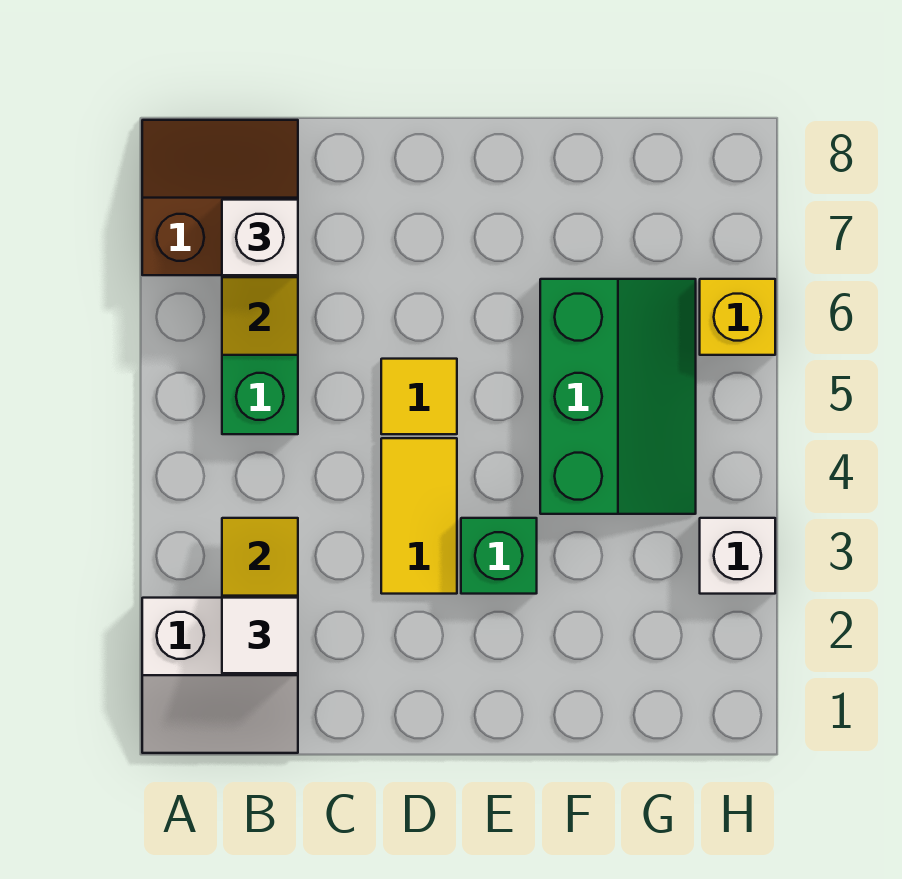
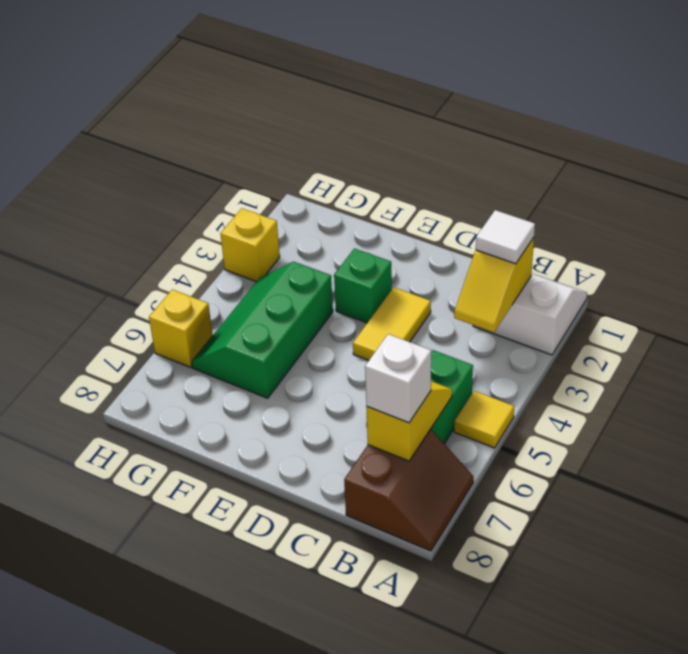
brown slope A7:B8 level 1 top 7 -> brown slope A7:B8 level 1 top B
yellow tile D5 level 1 -> yellow tile A5 level 1
white brick H3 level 1 -> yellow brick H3 level 1

